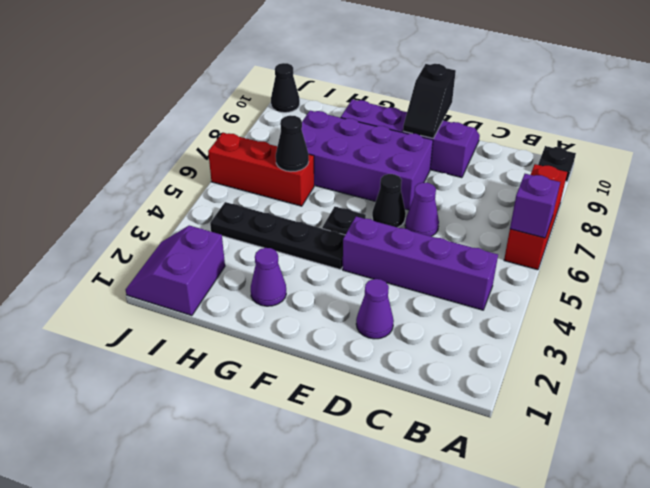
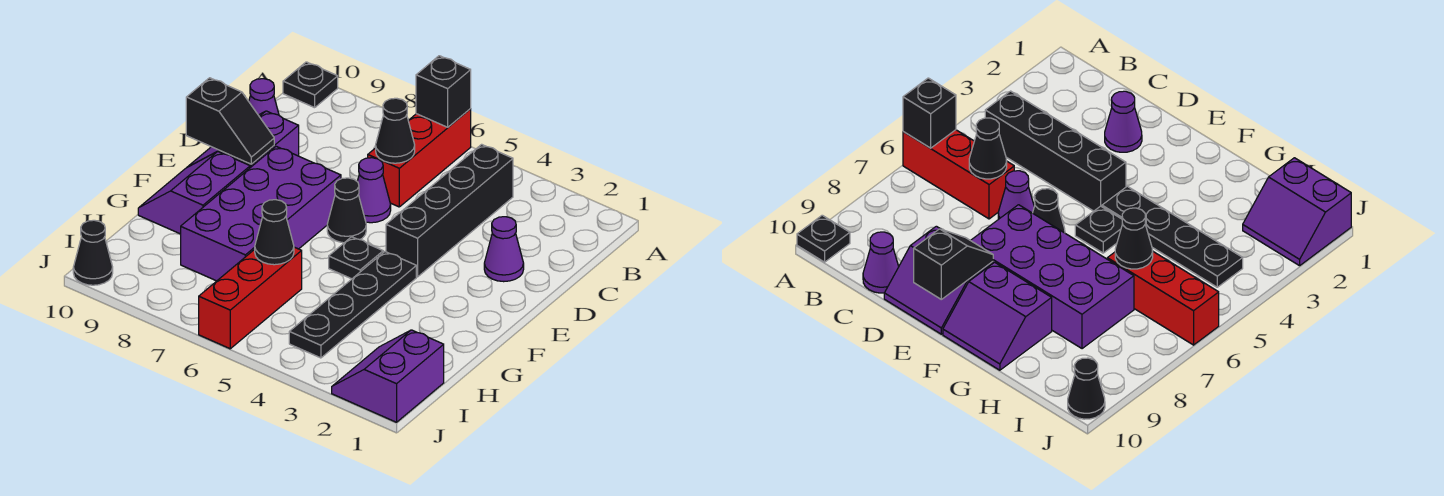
red brick A6:A8 level 1 -> red brick A6:C6 level 1
purple brick A6 level 2 -> black brick A6 level 2
purple brick B4:E4 level 1 -> black brick B4:E4 level 1
none -> black cone C6 level 2
purple cone G2 level 1 -> purple cone C10 level 1
purple slope I1:J2 level 1 top I -> purple slope I1:J2 level 1 top 1

